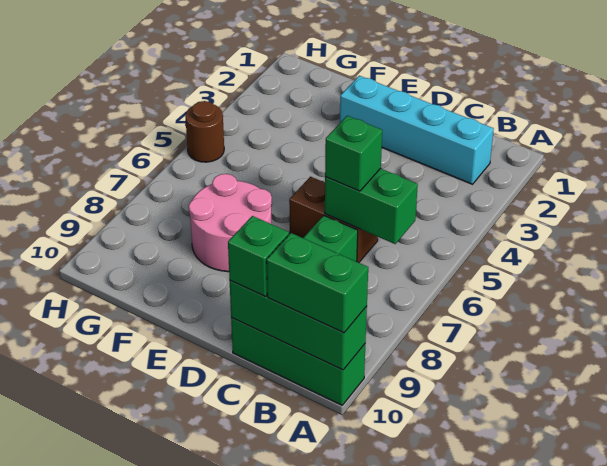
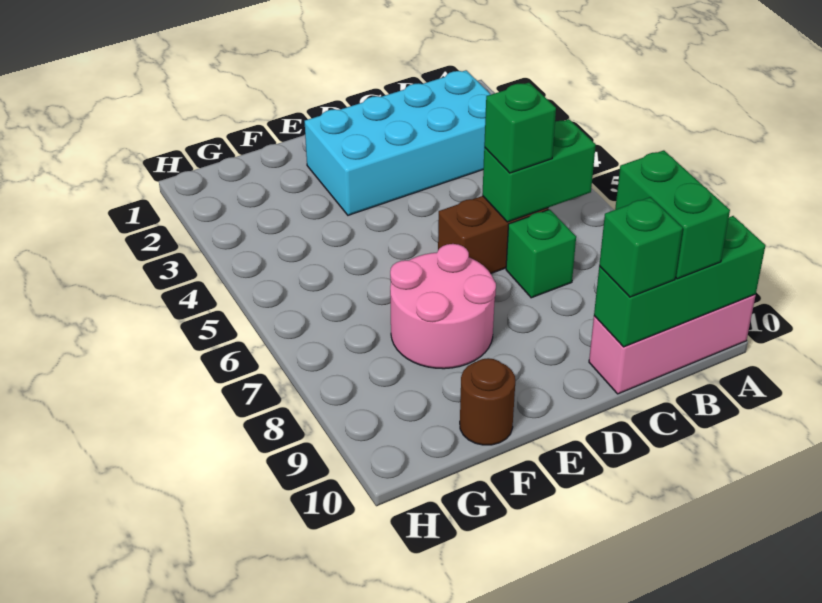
green brick A10:C10 level 1 -> pink brick A10:C10 level 1
green brick A10:B10 level 3 -> green brick B9:B10 level 3
cyan brick B2:E2 level 1 -> cyan brick B2:E3 level 1
brown round brick H5 level 1 -> brown round brick F10 level 1

